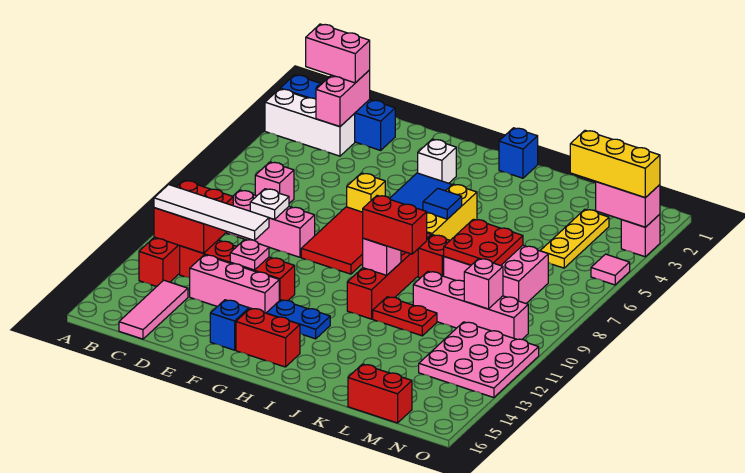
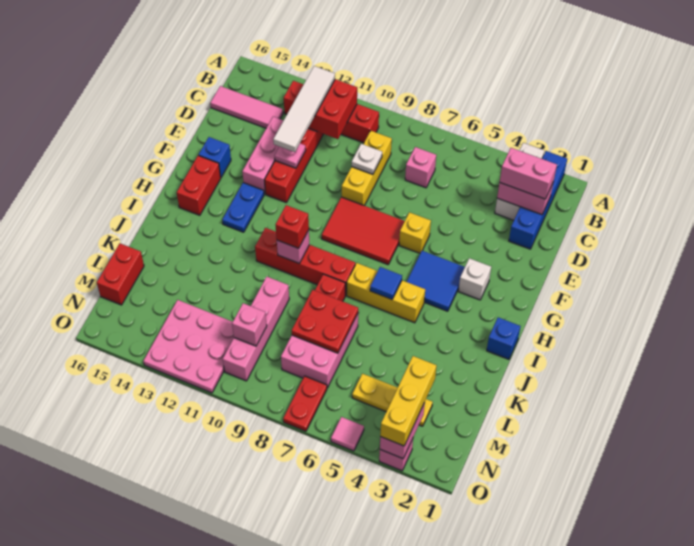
pink brick B2:C2 level 3 -> pink brick C2:C3 level 3
pink brick C9:E9 level 1 -> yellow brick C9:E9 level 1
red brick I10:J10 level 3 -> red brick I10 level 3
red plate J11:K11 level 1 -> red plate N7:O7 level 1

